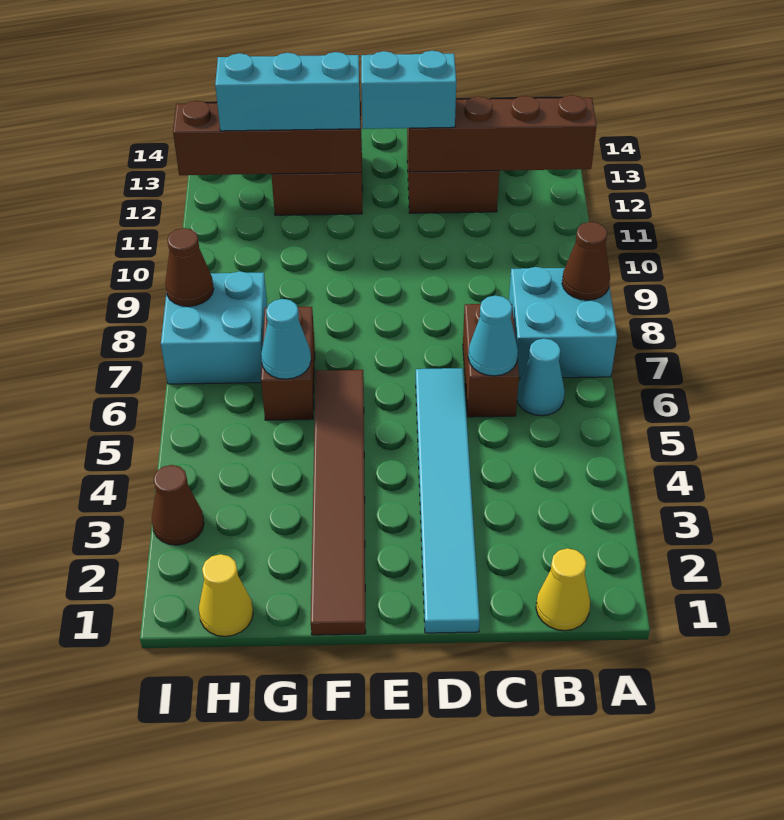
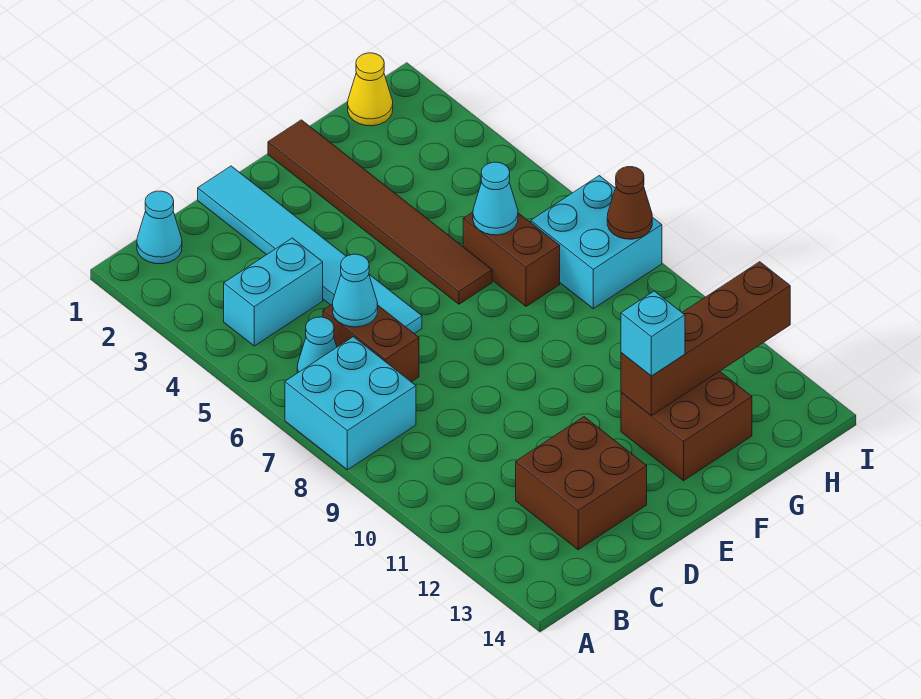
brown cone A8 level 2 -> none
brown brick A12:D12 level 2 -> none
yellow cone B1 level 1 -> cyan cone B1 level 1
cyan brick D12:E12 level 3 -> cyan brick B4:C4 level 1
cyan brick F12:H12 level 3 -> cyan brick F12 level 3
brown cone I3 level 1 -> none

